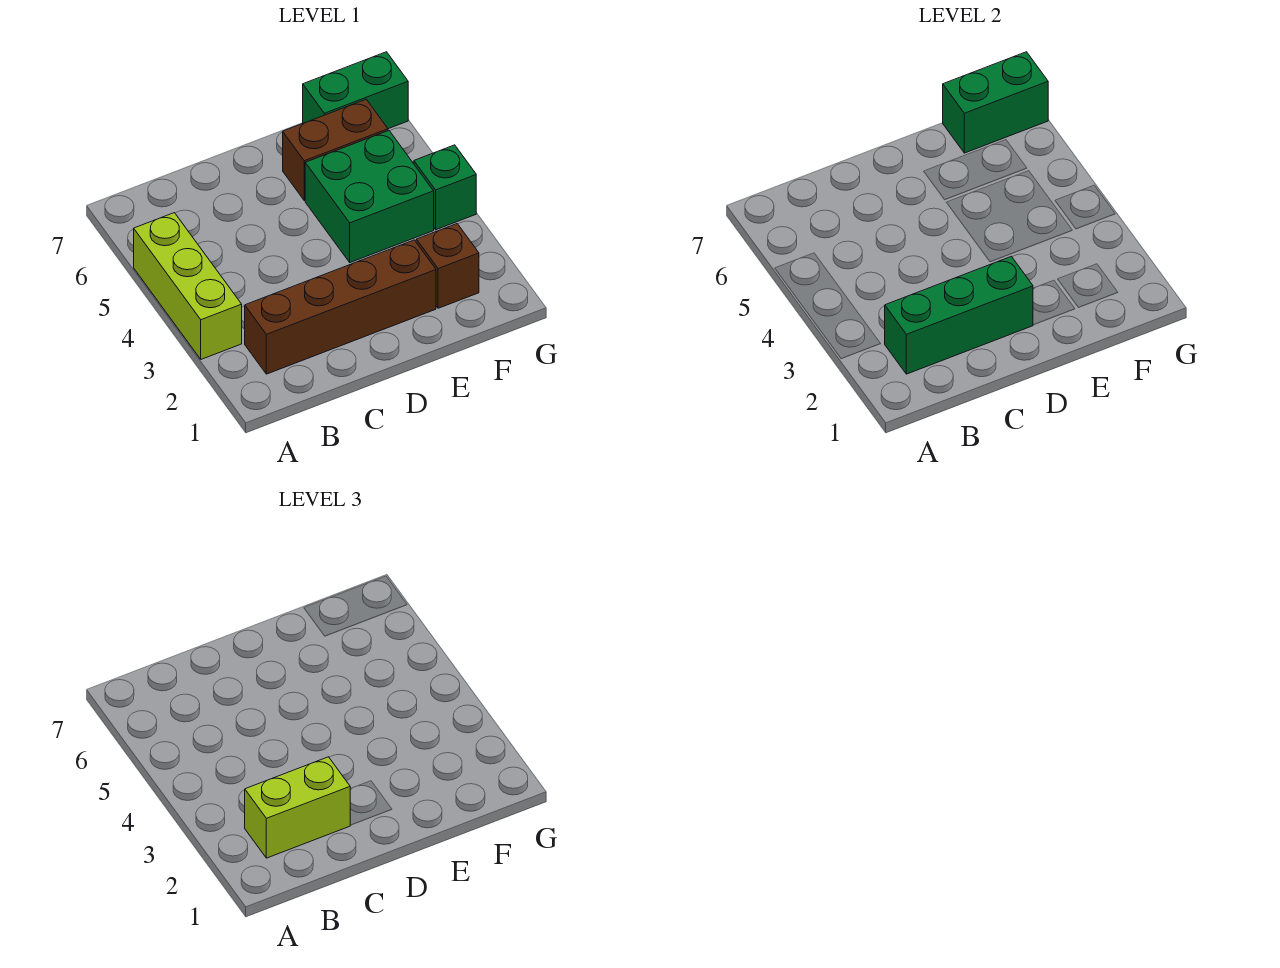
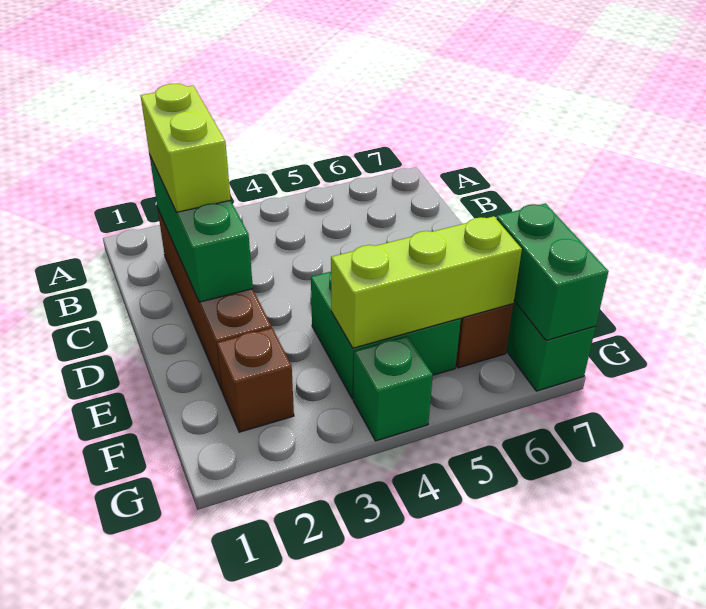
lime brick A3:A5 level 1 -> lime brick F4:F6 level 2

